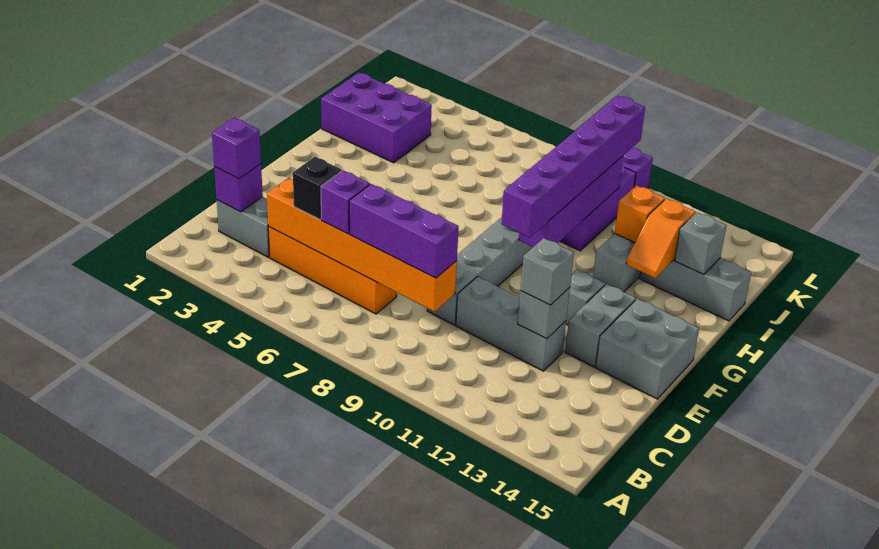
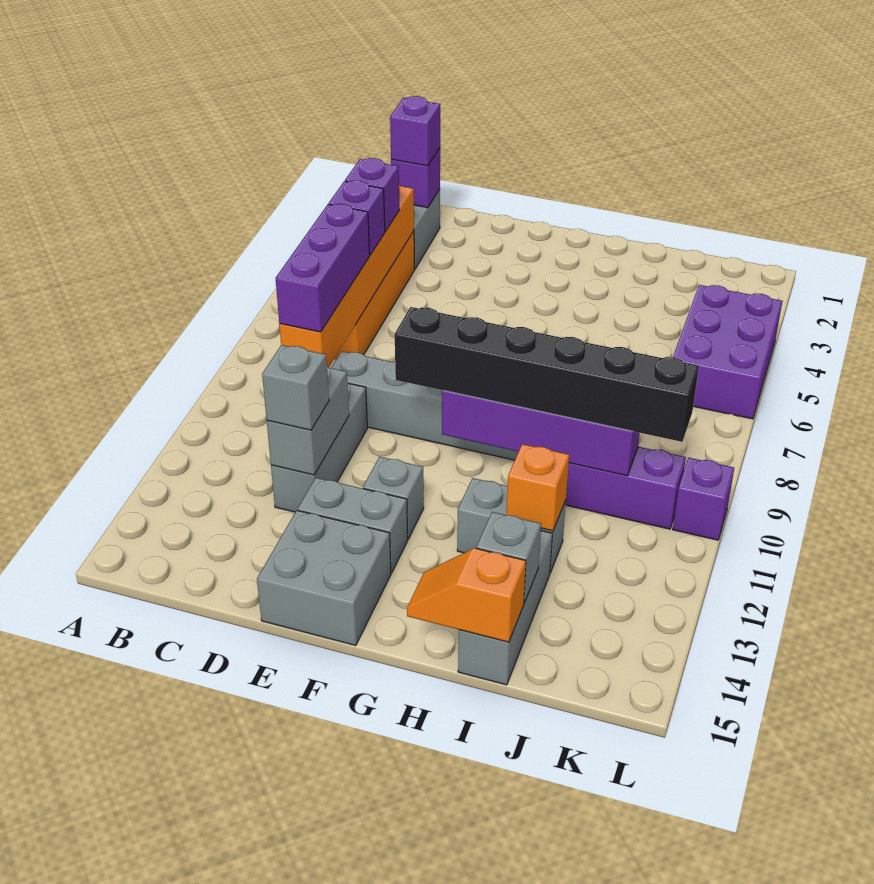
black brick C5 level 3 -> purple brick C5 level 3
grey brick D12 level 2 -> grey brick D11:D12 level 2
purple brick F10:K10 level 3 -> black brick F10:K10 level 3
orange slope H13:I13 level 2 top I -> orange slope H15:I15 level 2 top I
purple brick I1:J3 level 1 -> purple brick K4:L6 level 1

